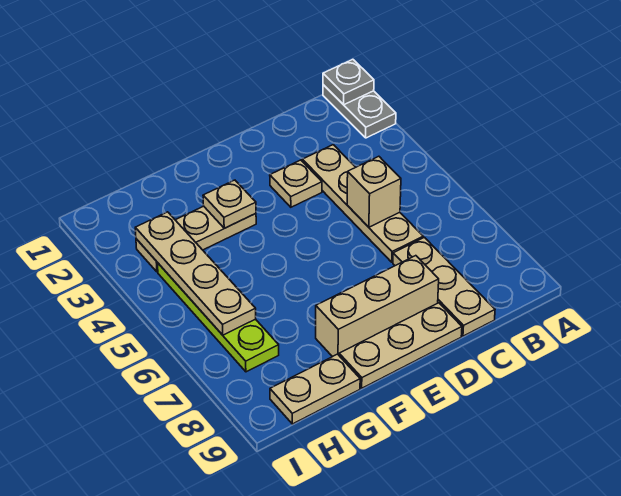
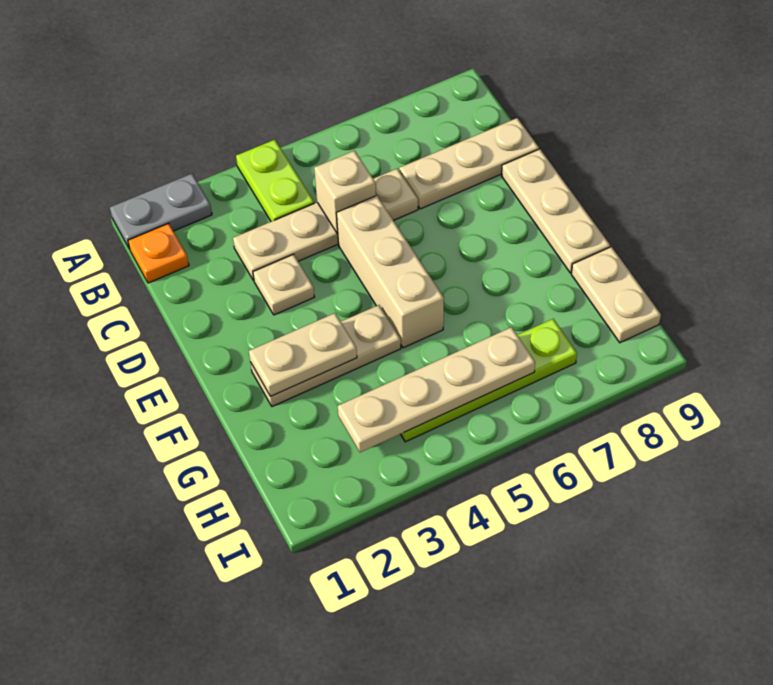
grey plate A1 level 2 -> none
none -> lime plate A4:B4 level 1
none -> orange plate B1 level 1
tan brick D8:F8 level 1 -> tan brick D5:F5 level 1
tan plate F3:H3 level 1 -> tan plate F2:F4 level 1
tan plate F3 level 2 -> tan plate F2:F3 level 2

